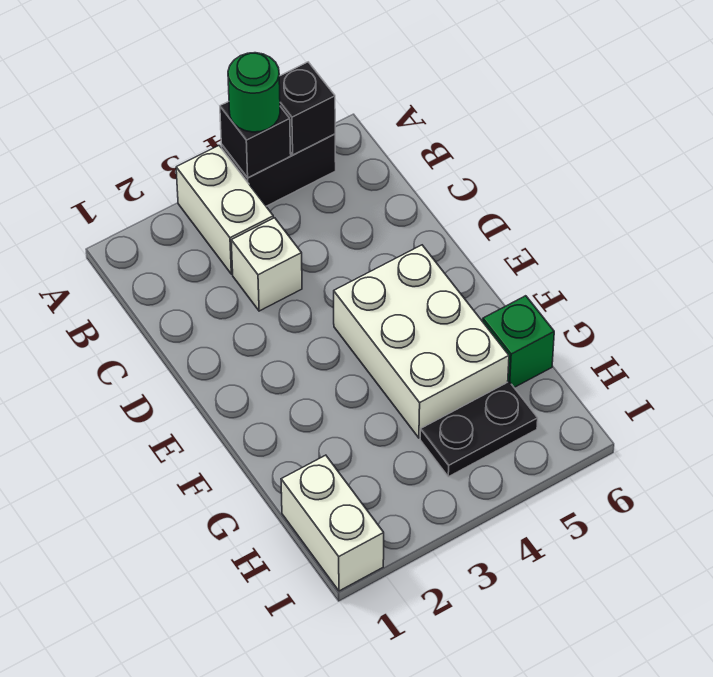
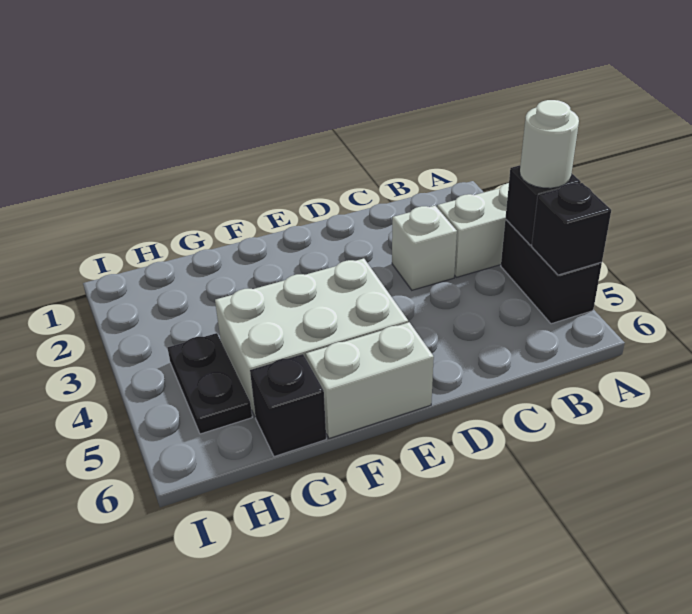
green round brick A4 level 3 -> white round brick A4 level 3
green brick G6 level 1 -> black brick G6 level 1
white brick H1:I1 level 1 -> white brick E6:F6 level 1

